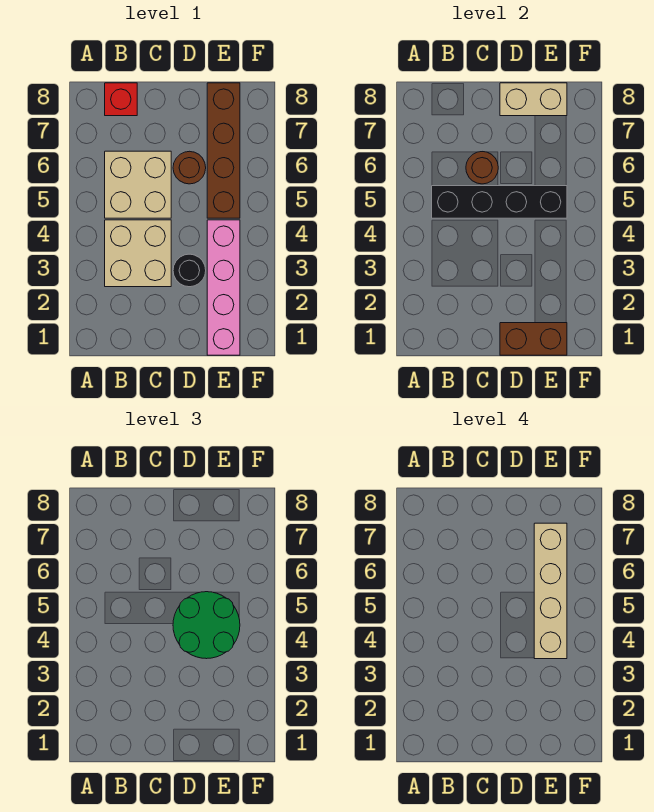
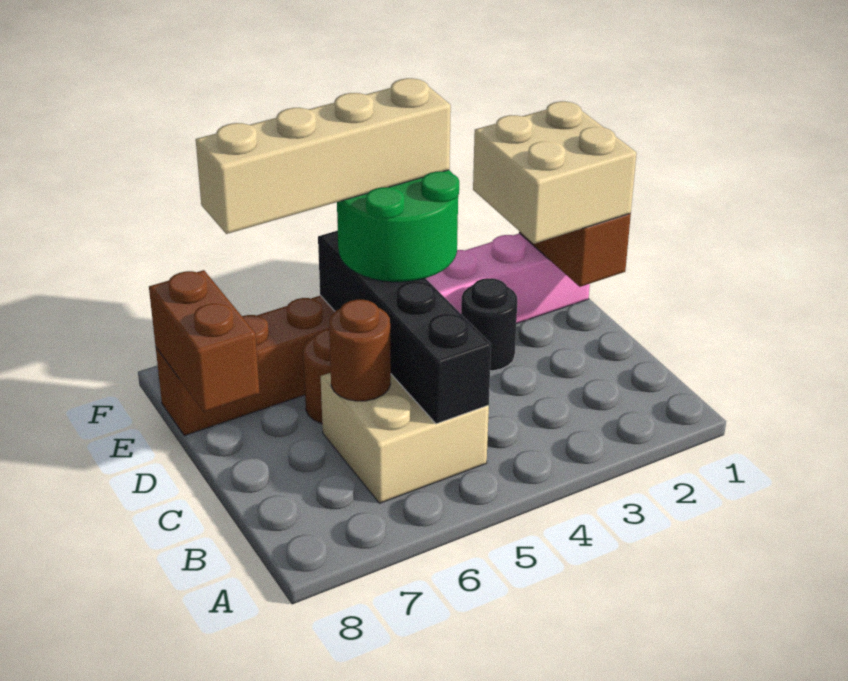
tan brick B3:C4 level 1 -> tan brick D1:E2 level 3
red brick B8 level 1 -> none
tan brick D8:E8 level 2 -> brown brick D8:E8 level 2

